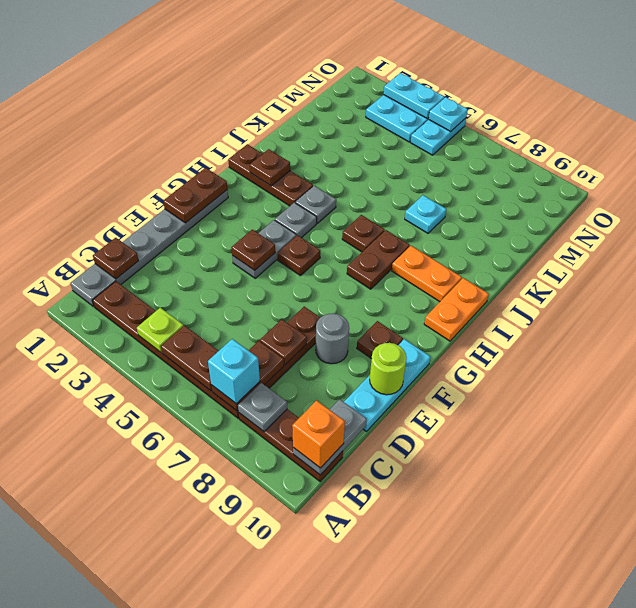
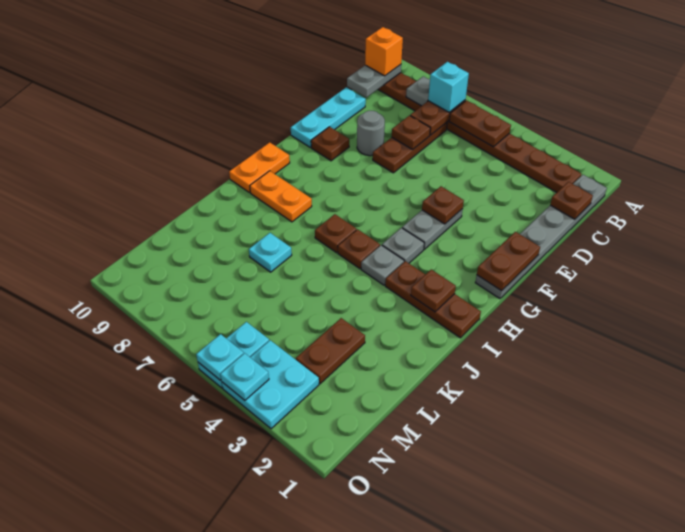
lime plate B4 level 2 -> none
lime round brick E10 level 2 -> none
brown plate G5 level 1 -> brown plate I5 level 1
brown plate H7:I7 level 1 -> brown plate L3:M3 level 1
cyan plate O3:O4 level 2 -> cyan plate O4 level 2

